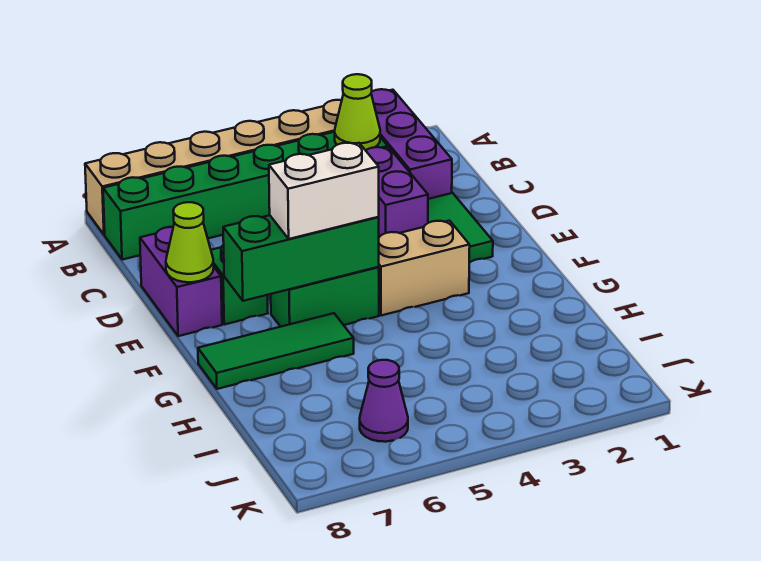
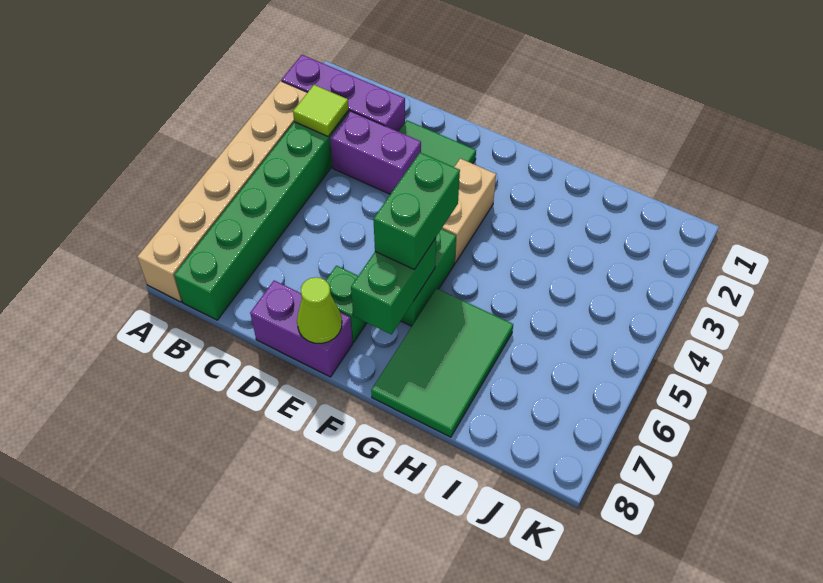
lime cone B3 level 2 -> lime tile B3 level 2
green brick F5:F7 level 2 -> green brick F6:F7 level 2
white brick F5:F6 level 3 -> green brick F5:F6 level 3
green tile G6:G8 level 1 -> green tile G6:H8 level 1
purple cone J6 level 1 -> none

